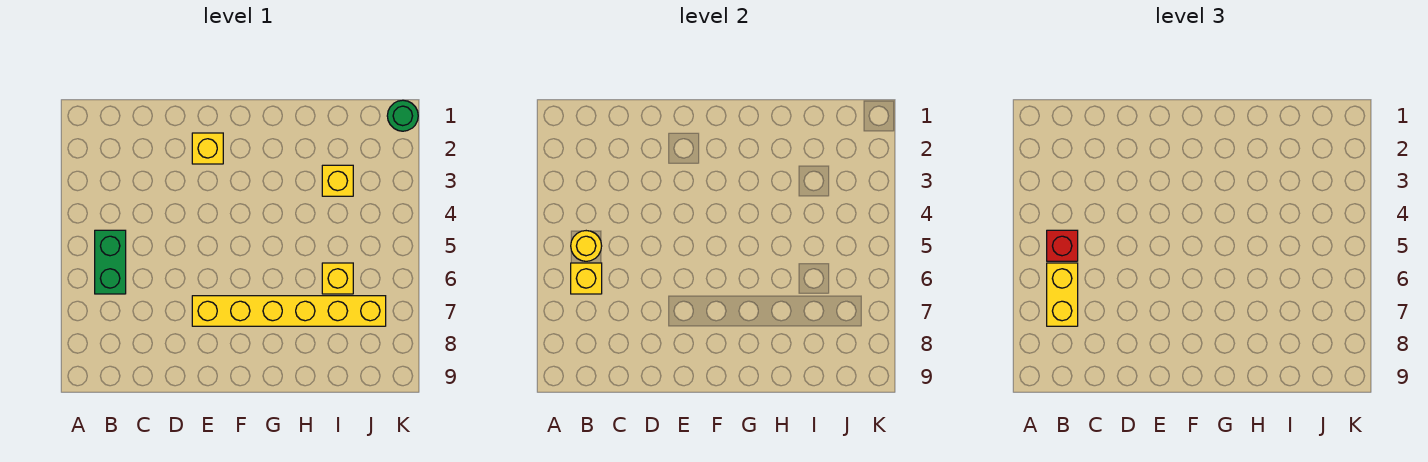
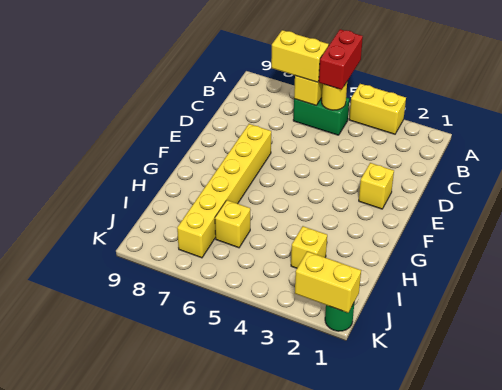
none -> yellow brick A3:A4 level 1
red brick B5 level 3 -> red brick A5:B5 level 3
none -> yellow brick K1:K2 level 2

